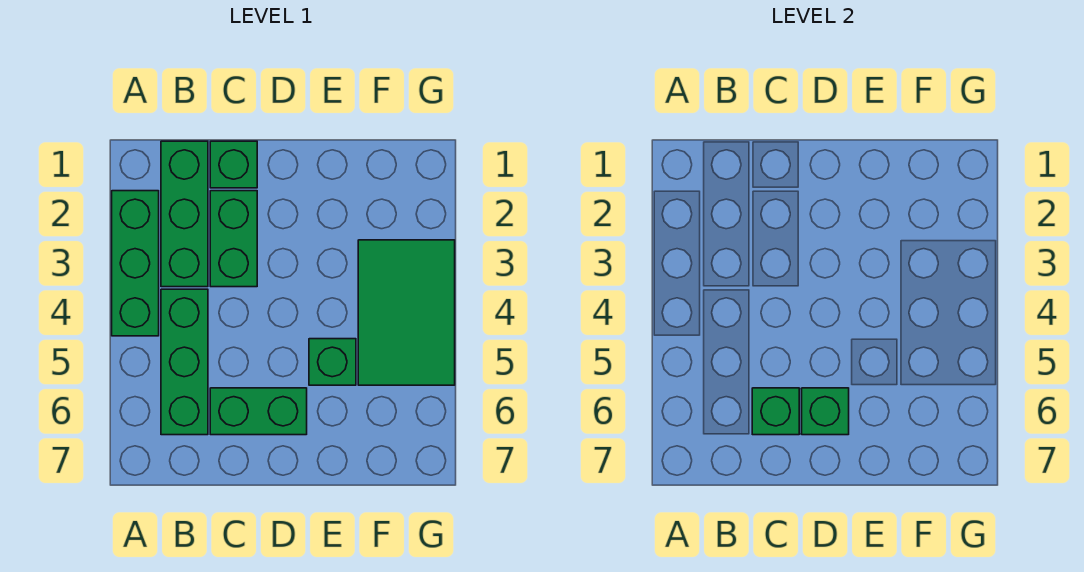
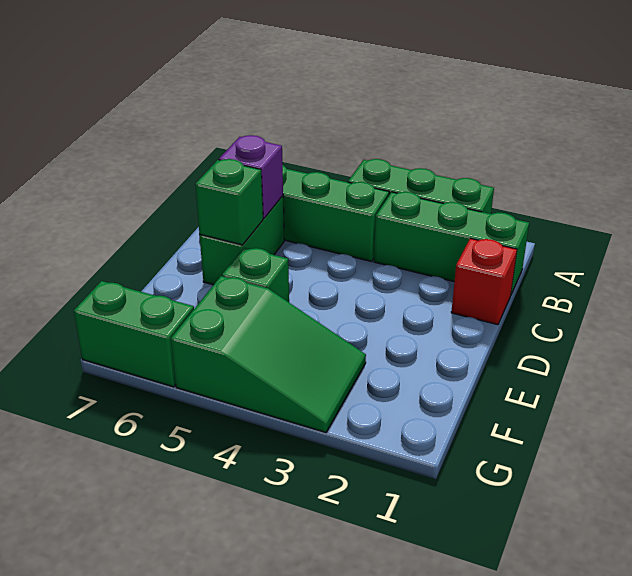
green brick C1 level 1 -> red brick C1 level 1
green brick C2:C3 level 1 -> green brick G6:G7 level 1
green brick C6 level 2 -> purple brick C6 level 2
green tile F3:G5 level 1 -> green slope F3:G5 level 1 top 5

